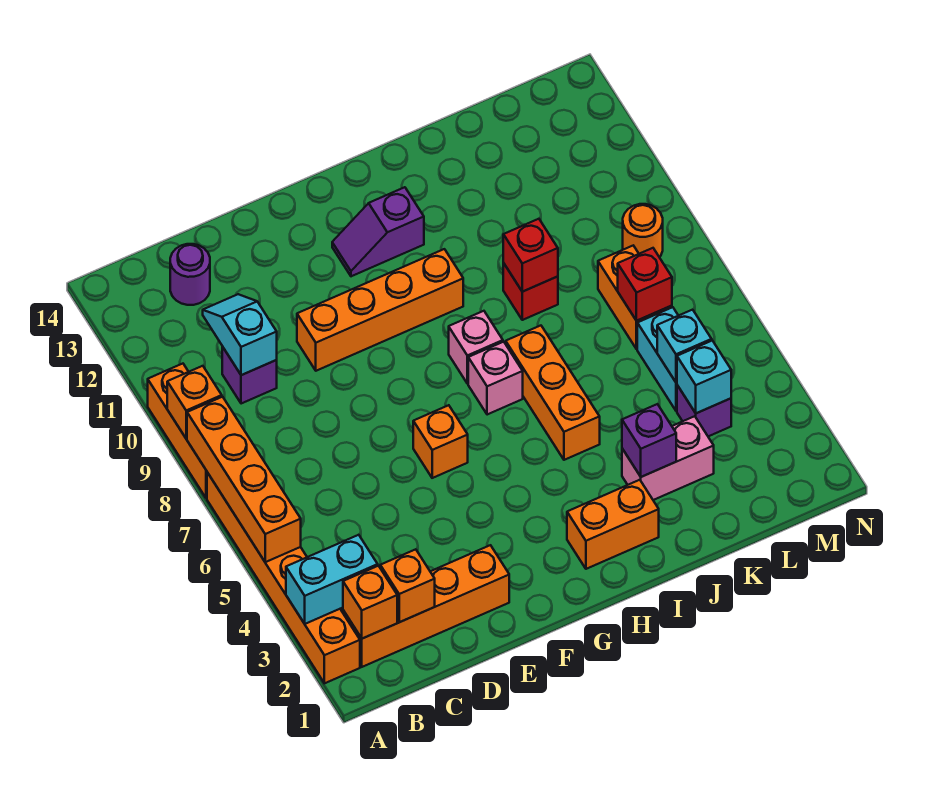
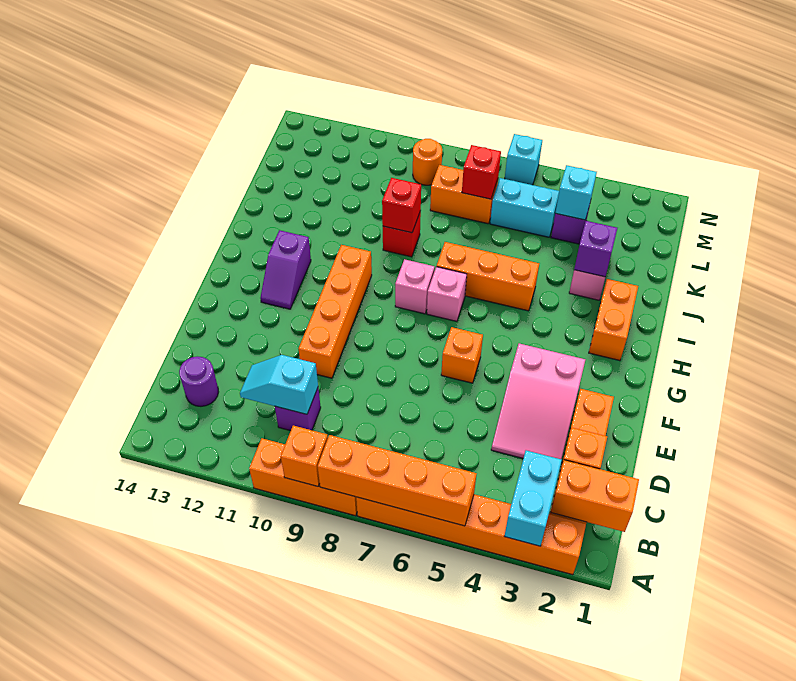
orange brick B2 level 2 -> orange brick B1:B2 level 2
none -> pink slope D3:F4 level 1 top F
cyan brick L5 level 2 -> cyan brick N6 level 1

